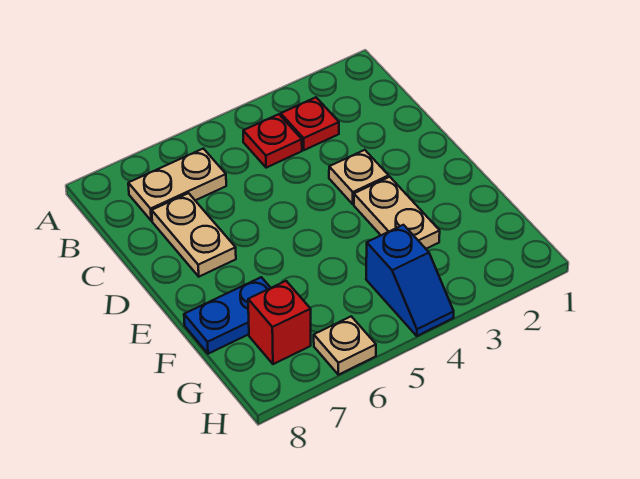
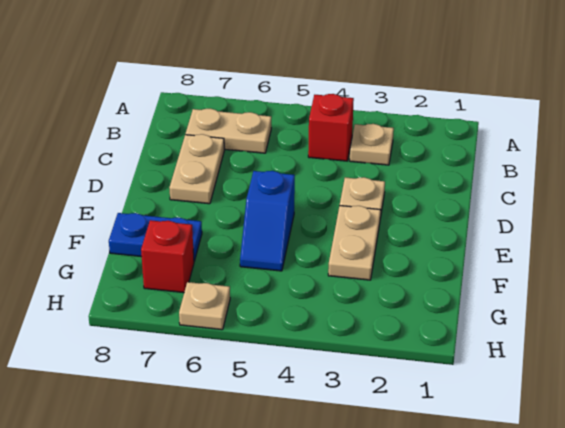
red plate B3 level 1 -> tan plate B3 level 1
red plate B4 level 1 -> red brick B4 level 1
blue slope G4:H4 level 1 top G -> blue slope E5:F5 level 1 top E

